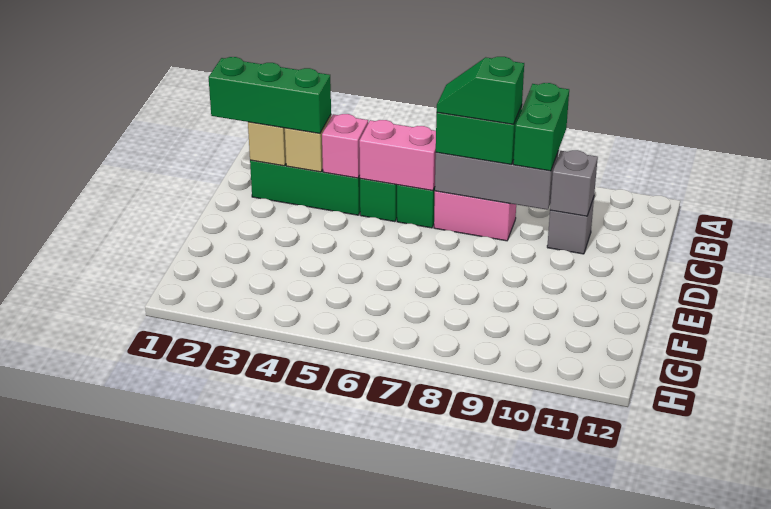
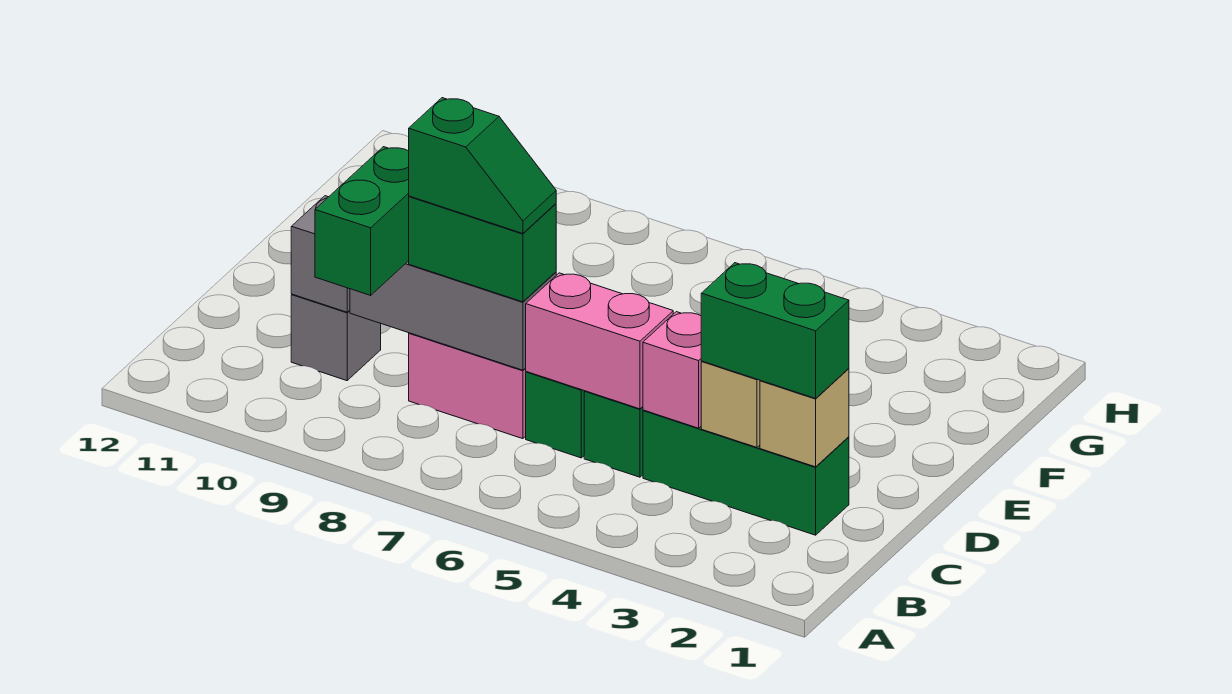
green brick C1:C3 level 3 -> green brick C2:C3 level 3

